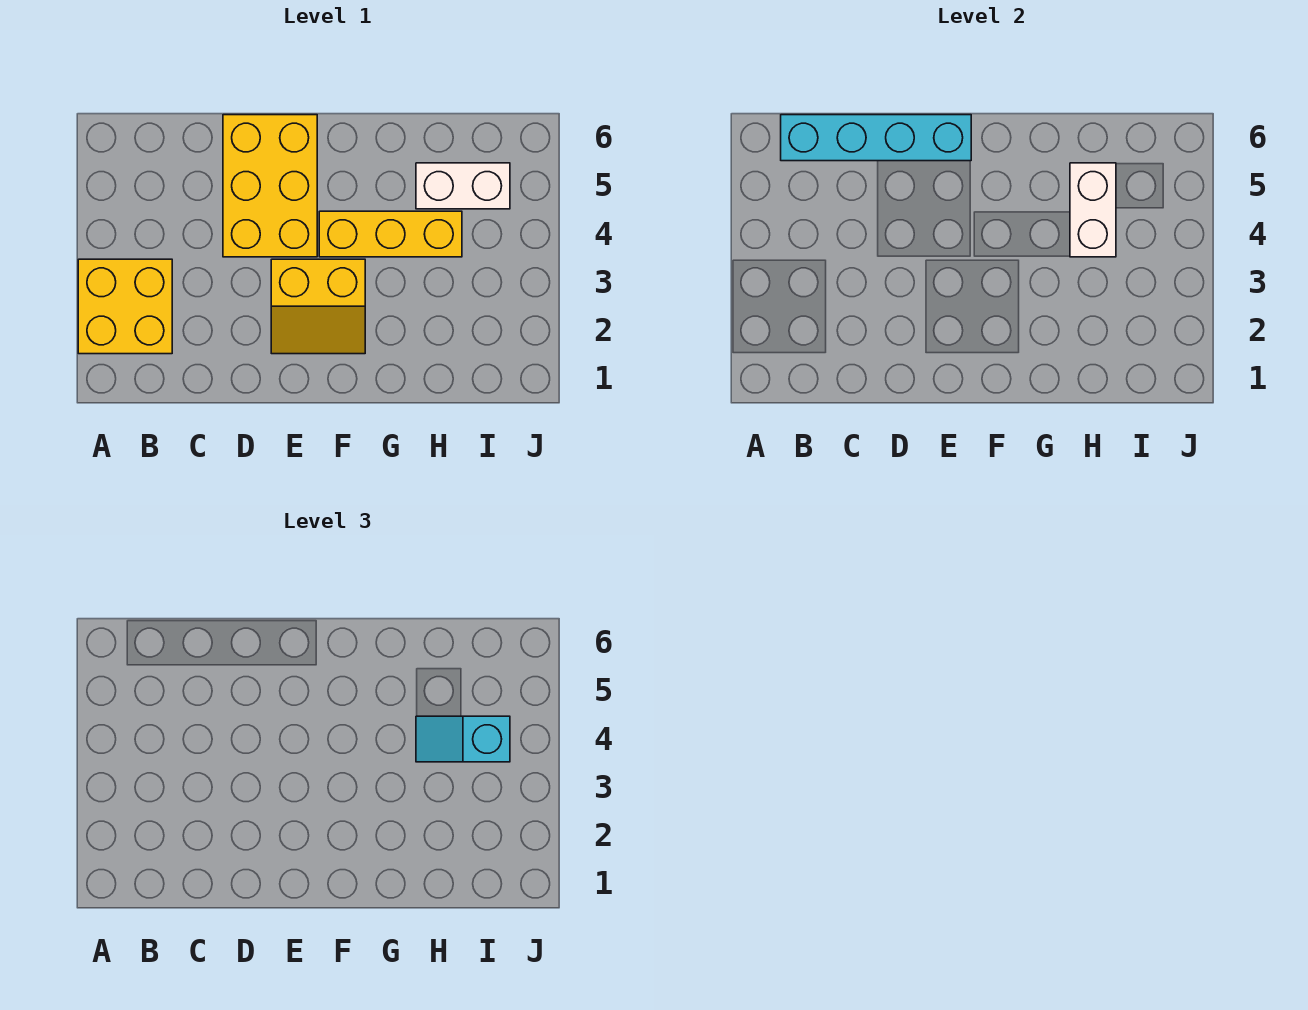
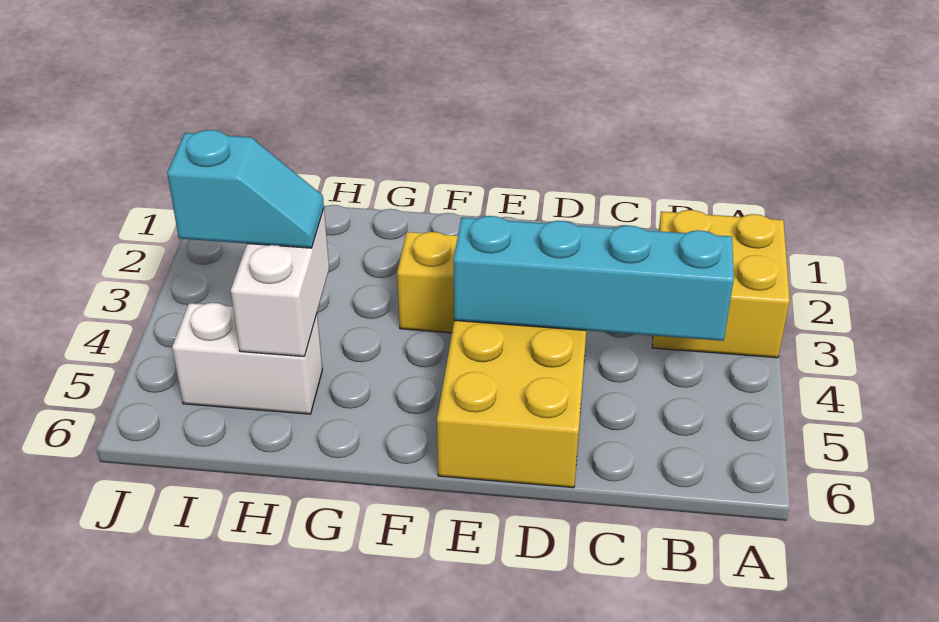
cyan brick B6:E6 level 2 -> cyan brick B4:E4 level 2
yellow brick F4:H4 level 1 -> none

